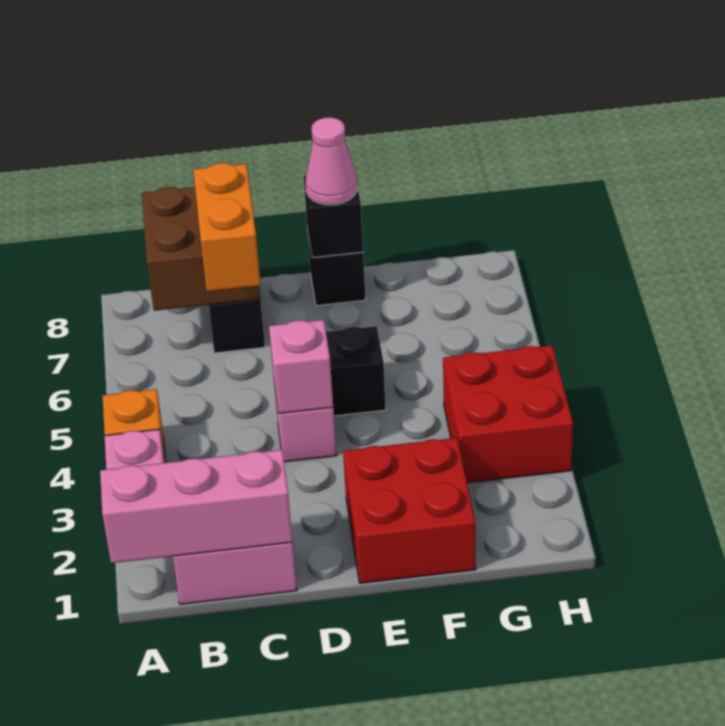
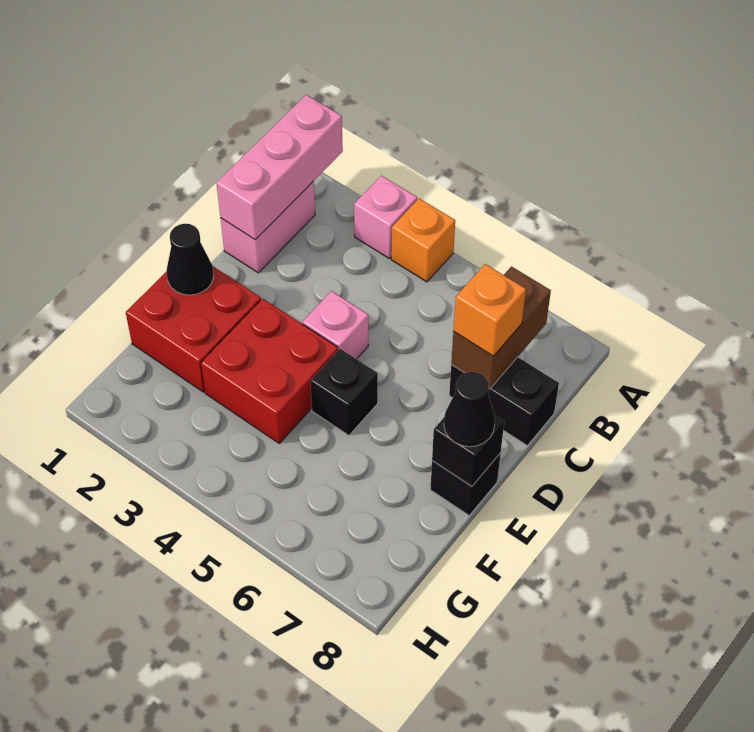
brown brick B7:C8 level 2 -> brown brick B7:C7 level 2
orange brick C6:C7 level 3 -> orange brick C7 level 3
pink brick D4 level 2 -> none
none -> black cone E1 level 2
pink cone E8 level 3 -> black cone E8 level 3
red brick G3:H4 level 1 -> red brick E3:F4 level 1

